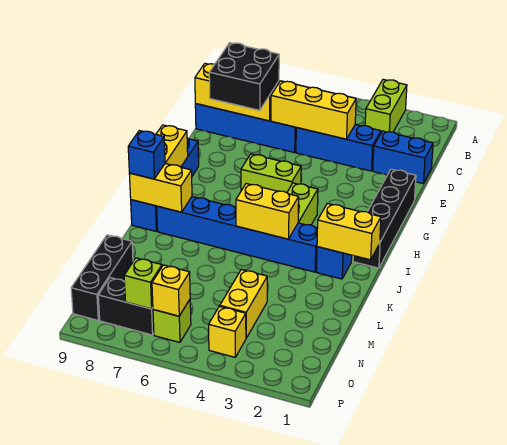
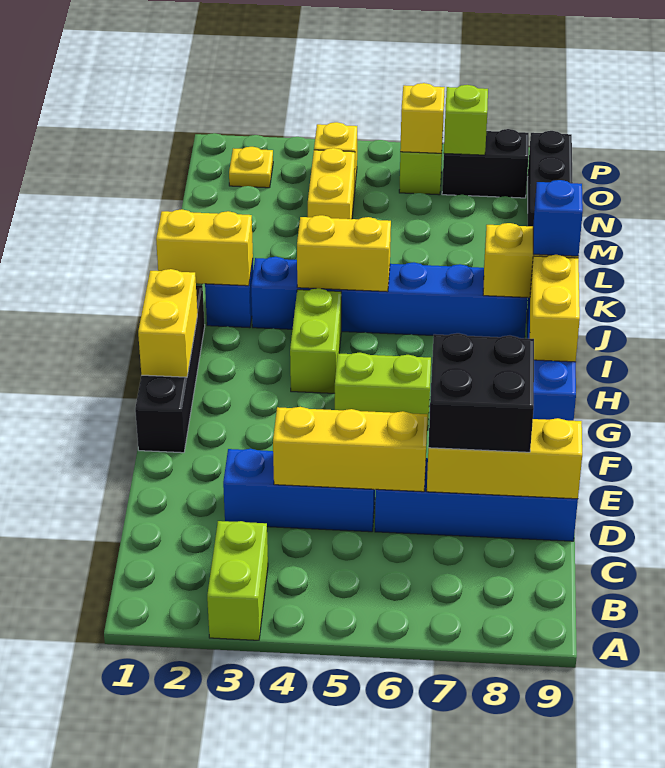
blue brick D1:D2 level 1 -> none
none -> yellow brick G1:H1 level 2
none -> yellow plate O2 level 1

